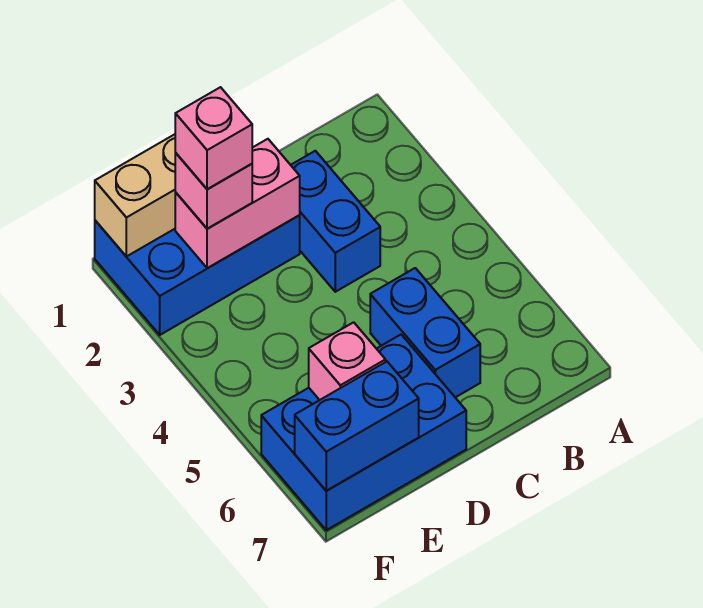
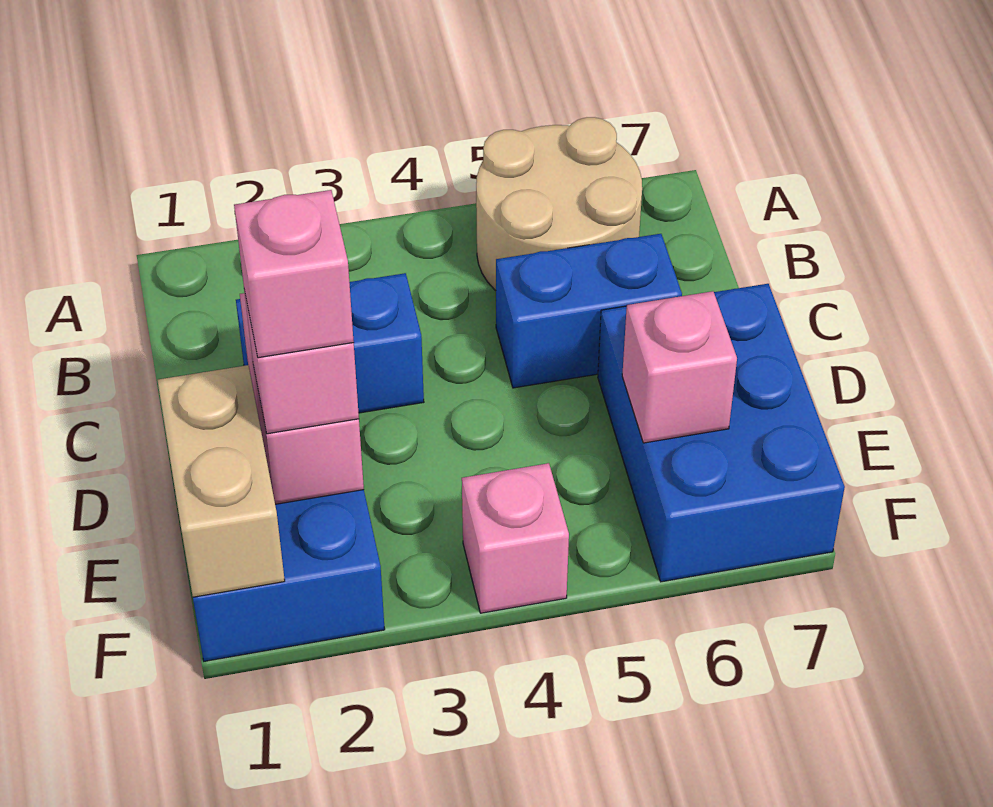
none -> tan round brick A5:B6 level 1
blue brick E7:F7 level 2 -> none
none -> pink brick F4 level 1

